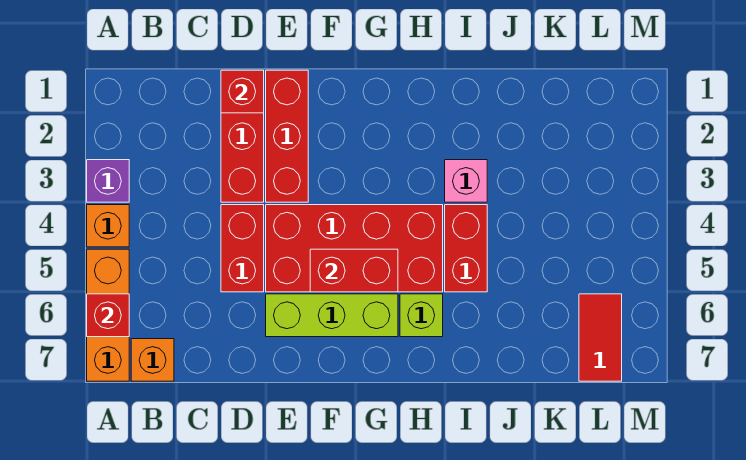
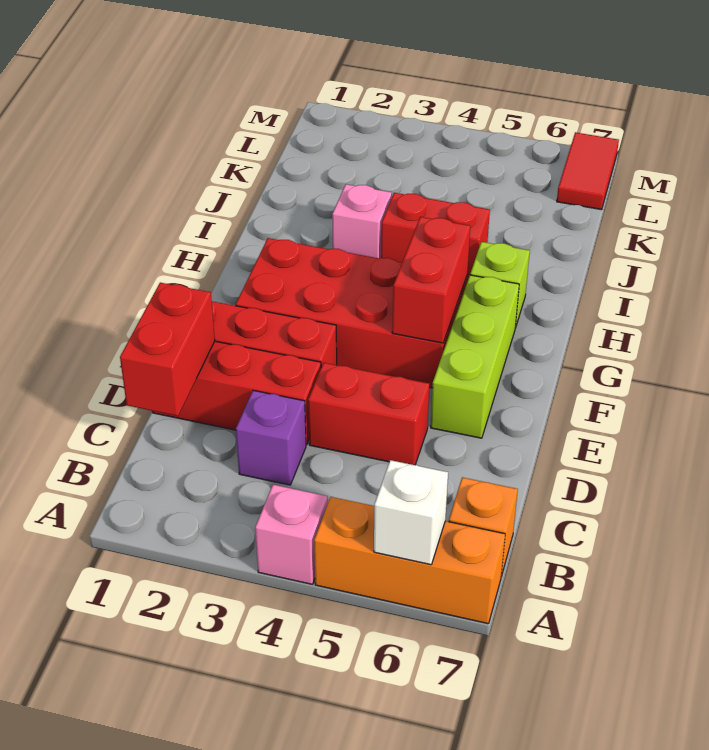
purple brick A3 level 1 -> purple brick C3 level 1
orange brick A4 level 1 -> pink brick A4 level 1
red brick A6 level 2 -> white brick A6 level 2
red brick D1 level 2 -> red brick C1:D1 level 2
red brick E4:H5 level 1 -> red brick F2:G5 level 1
red tile L6:L7 level 1 -> red tile L7:M7 level 1

